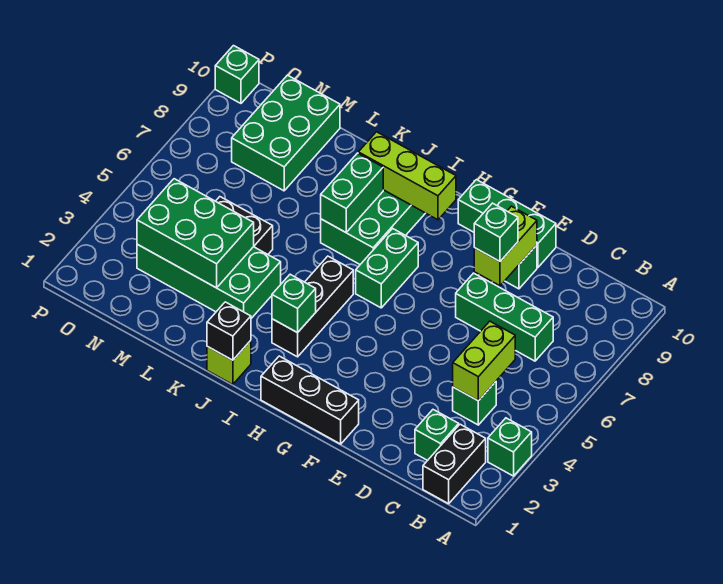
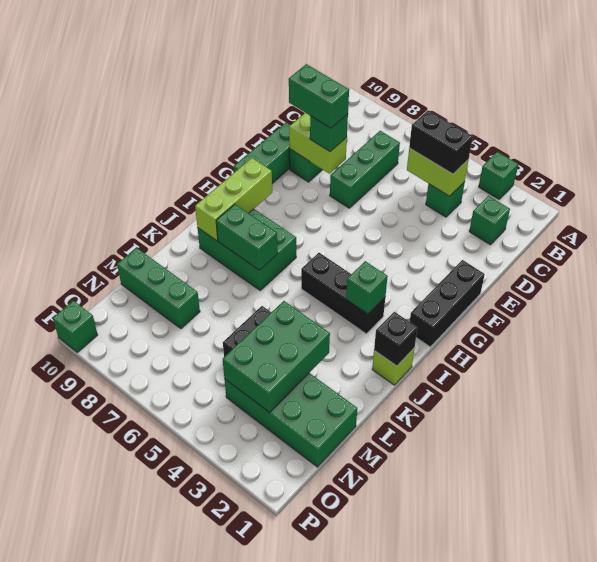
black brick B1:B2 level 1 -> black brick C4:C5 level 3
green brick H6:H7 level 1 -> green brick E8:E9 level 4
green brick K3:N4 level 1 -> green brick M1:N4 level 1
green brick M8:N10 level 1 -> green brick M8:M10 level 1

